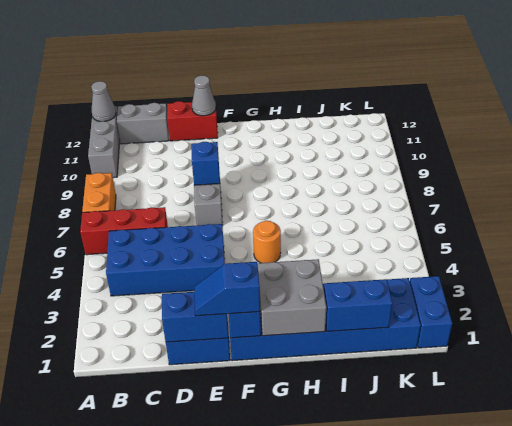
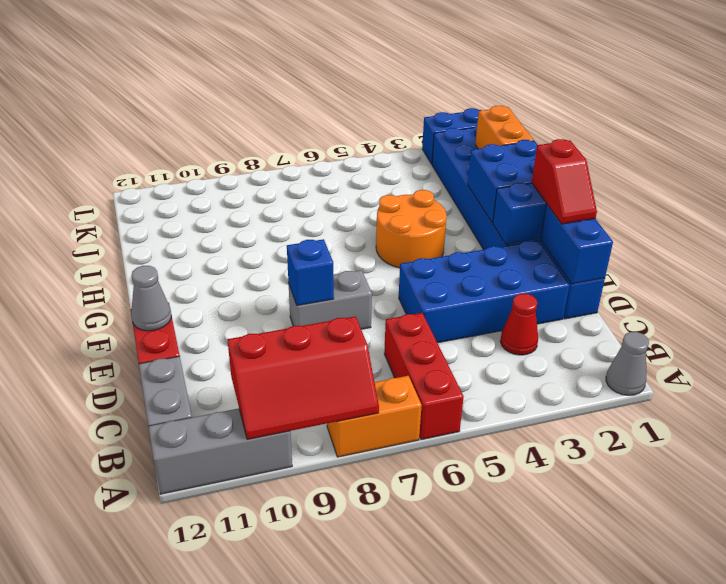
none -> red slope A8:B10 level 2 top B
grey cone A12 level 2 -> grey cone A1 level 1
blue brick B4:E5 level 1 -> blue brick D2:E5 level 1
none -> red cone C3 level 1
blue slope E1:F1 level 3 top F -> red slope E1:F1 level 3 top F
grey brick G1:H2 level 2 -> blue brick G1:H2 level 2
orange round brick G5 level 1 -> orange round brick G4:H5 level 1
blue brick I1:J1 level 2 -> orange brick I1:J1 level 2

